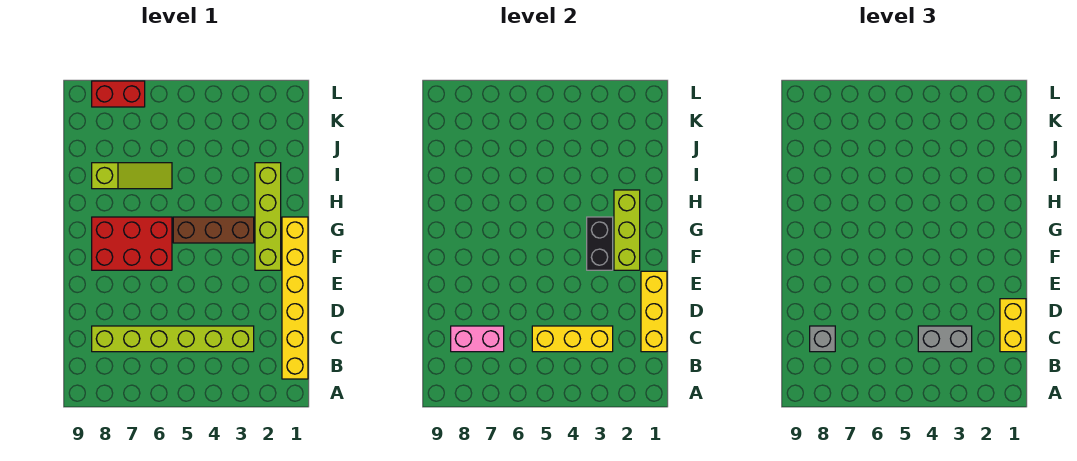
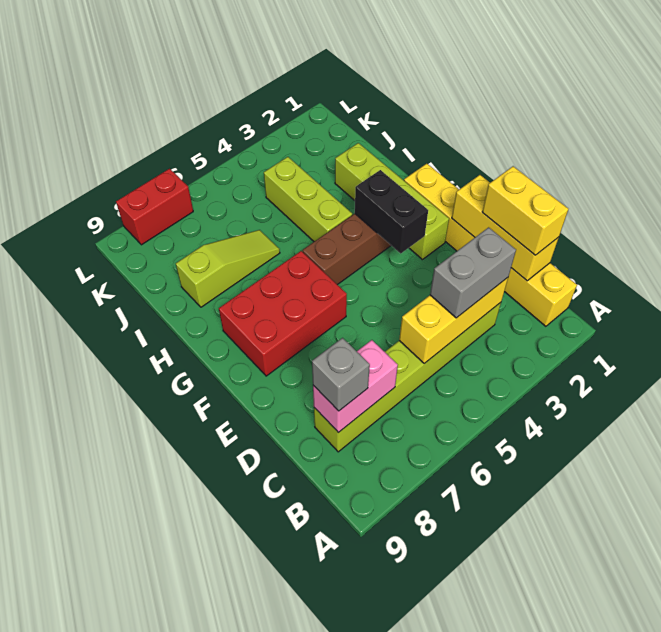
lime brick F2:H2 level 2 -> lime brick H4:J4 level 1

